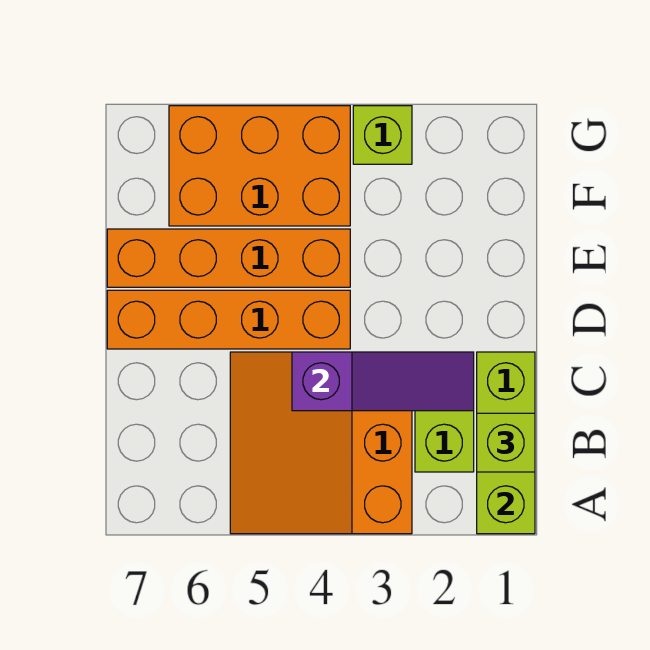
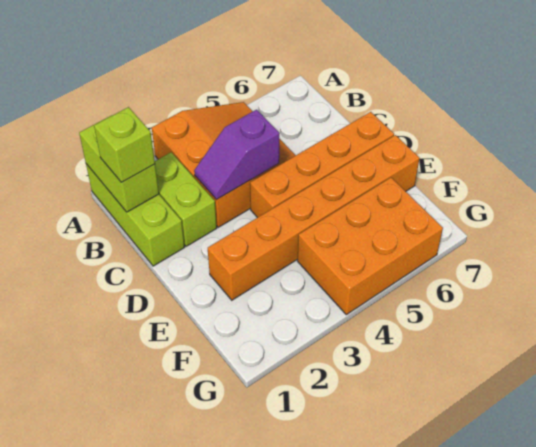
purple slope C2:C4 level 2 top 4 -> purple slope C3:C4 level 2 top 4
orange brick E4:E7 level 1 -> orange brick E2:E7 level 1
lime brick G3 level 1 -> none

